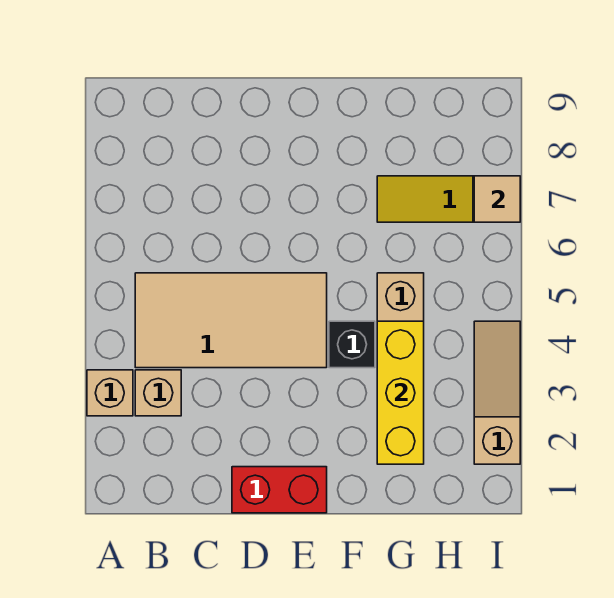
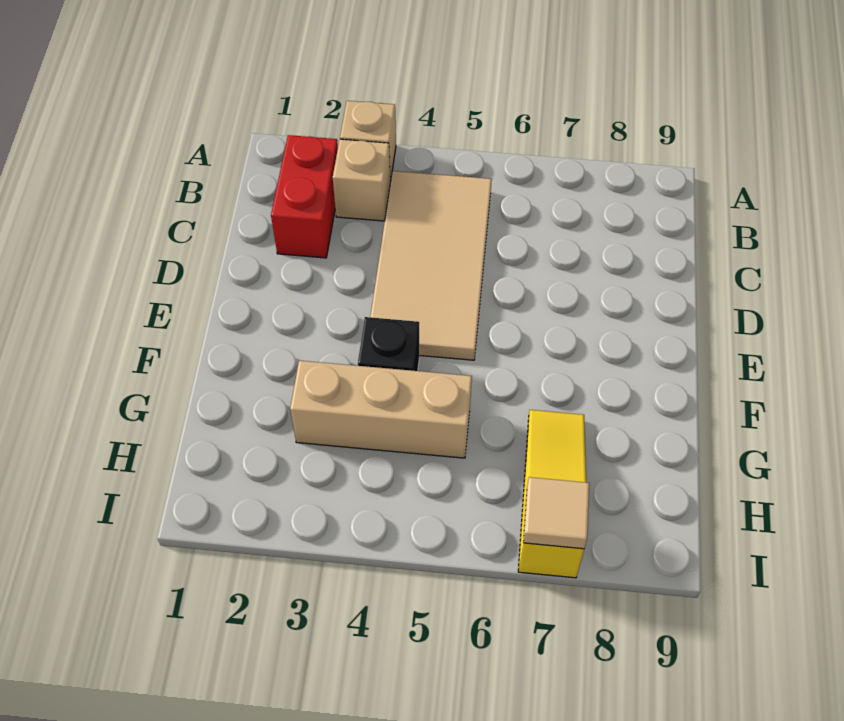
red brick D1:E1 level 1 -> red brick B2:C2 level 1
yellow brick G2:G4 level 2 -> none
tan slope I2:I4 level 1 top 2 -> none

